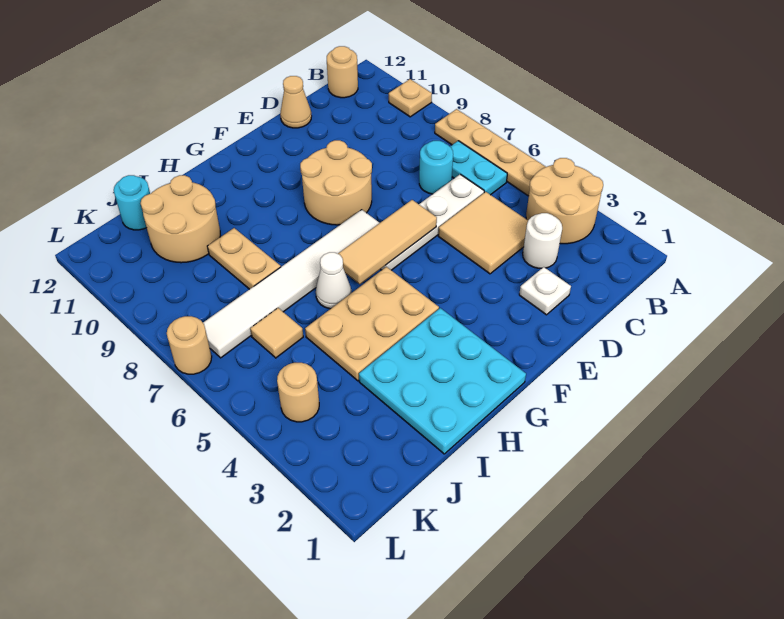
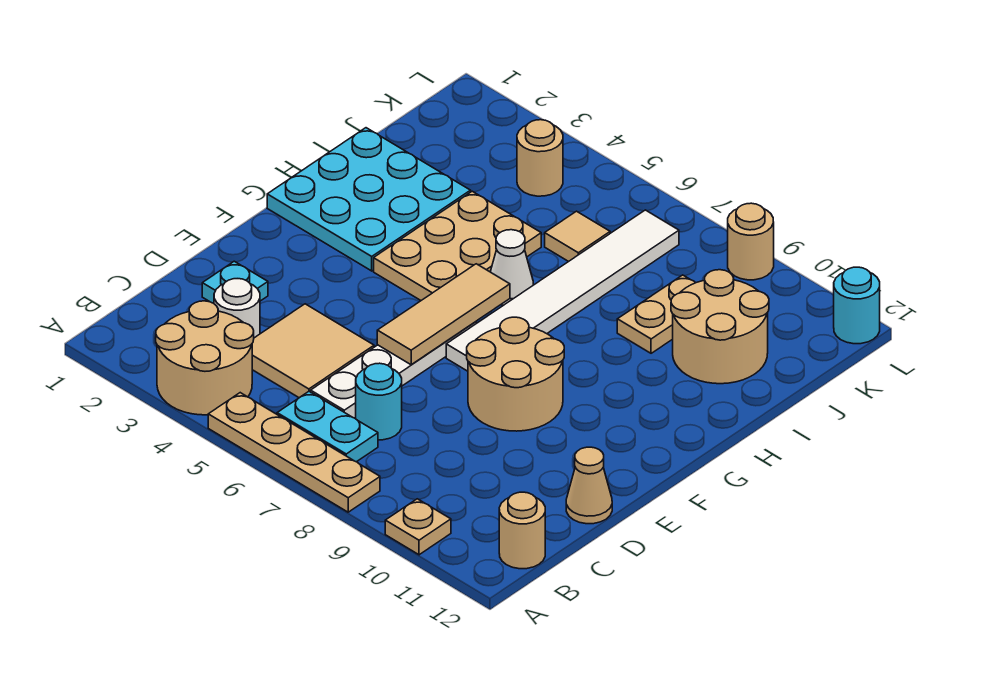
white plate D2 level 1 -> cyan plate D2 level 1
tan plate I8:I9 level 1 -> tan plate I9:J9 level 1
cyan round brick J12 level 1 -> cyan round brick L12 level 1
tan round brick L7 level 1 -> tan round brick L9 level 1

